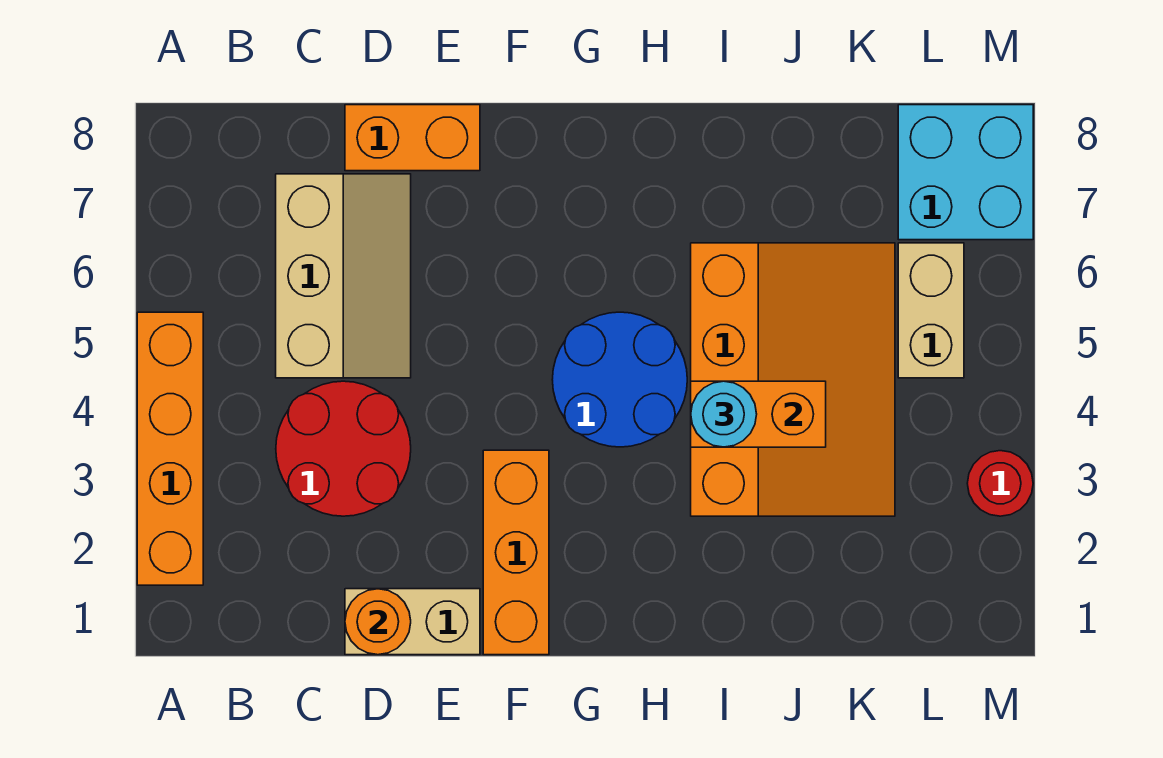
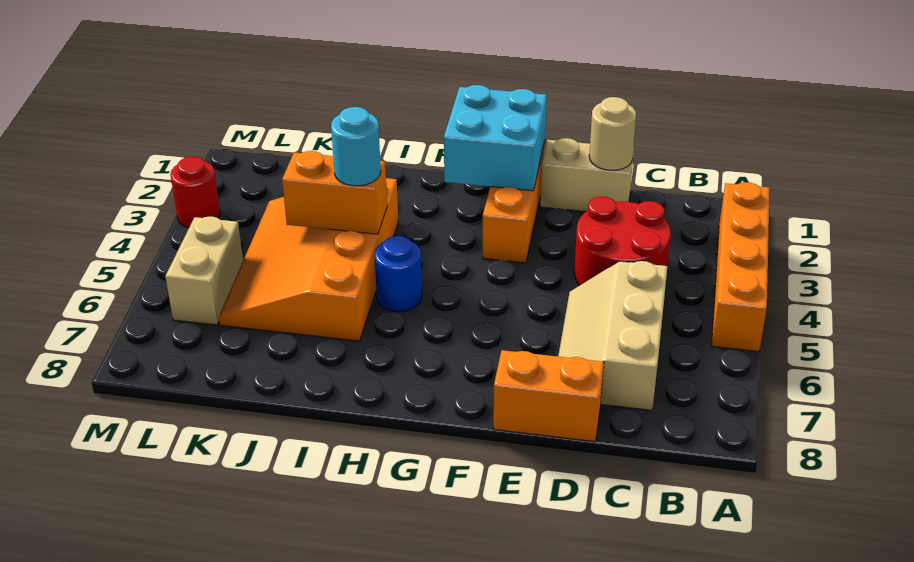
orange round brick D1 level 2 -> tan round brick D1 level 2
blue round brick G4:H5 level 1 -> blue round brick H5 level 1
cyan brick L7:M8 level 1 -> cyan brick F1:G2 level 2

